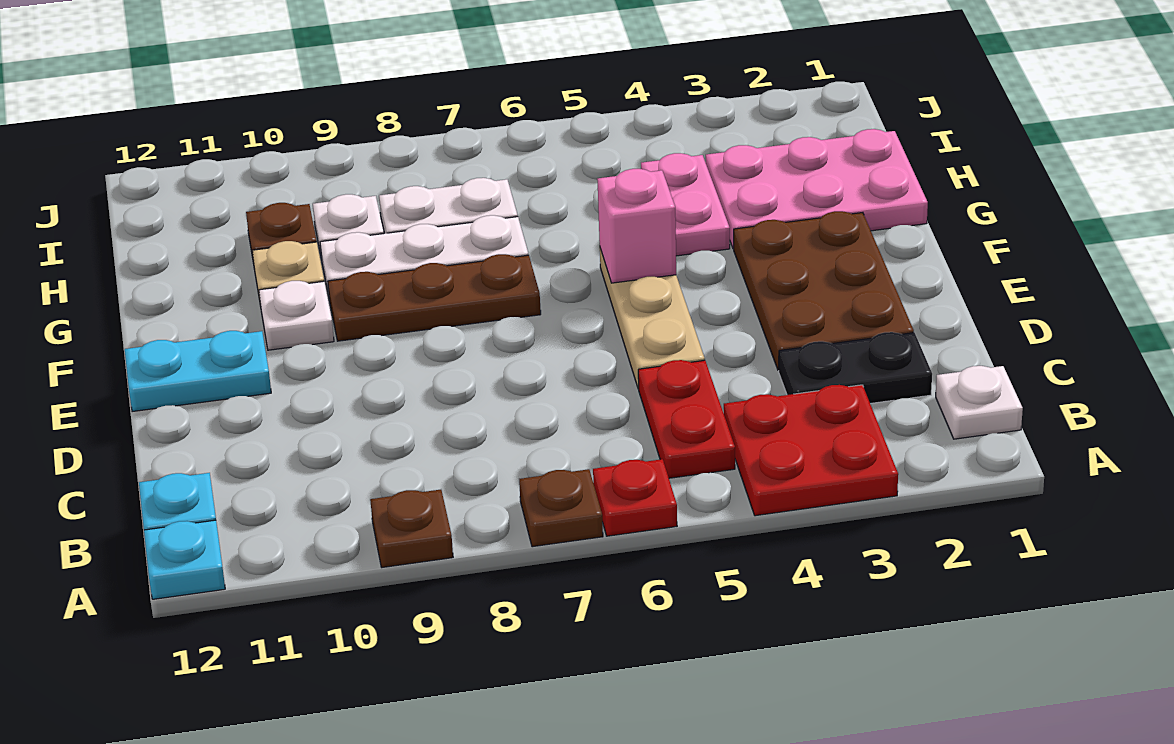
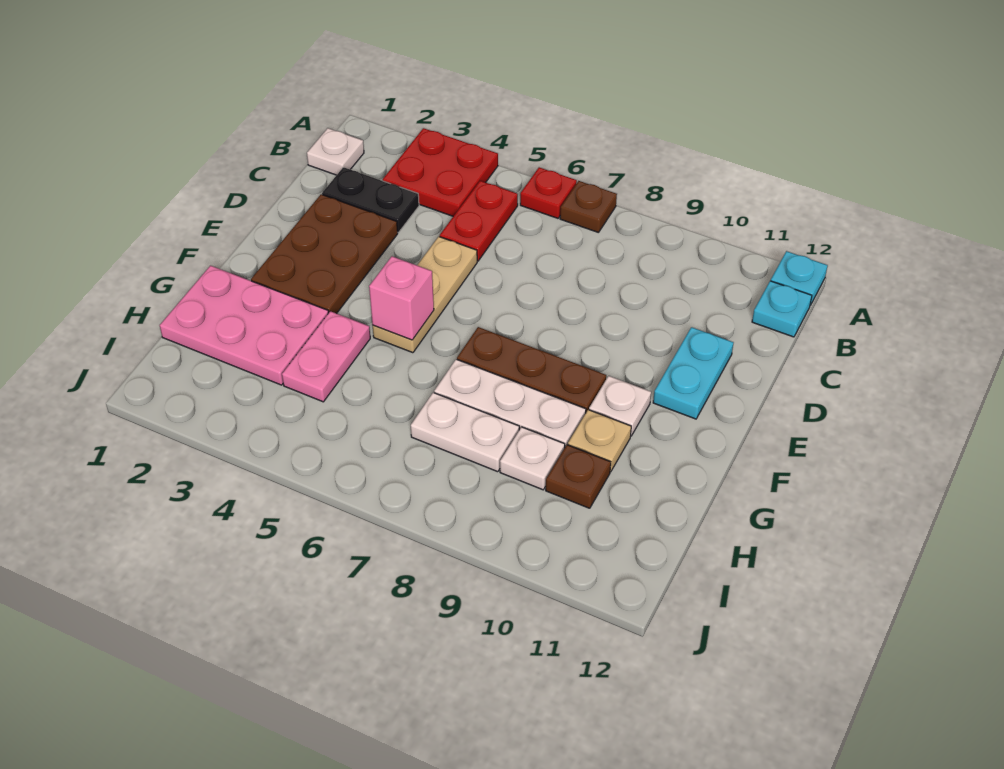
brown plate A9 level 1 -> none
cyan plate E11:E12 level 1 -> cyan plate D11:E11 level 1

